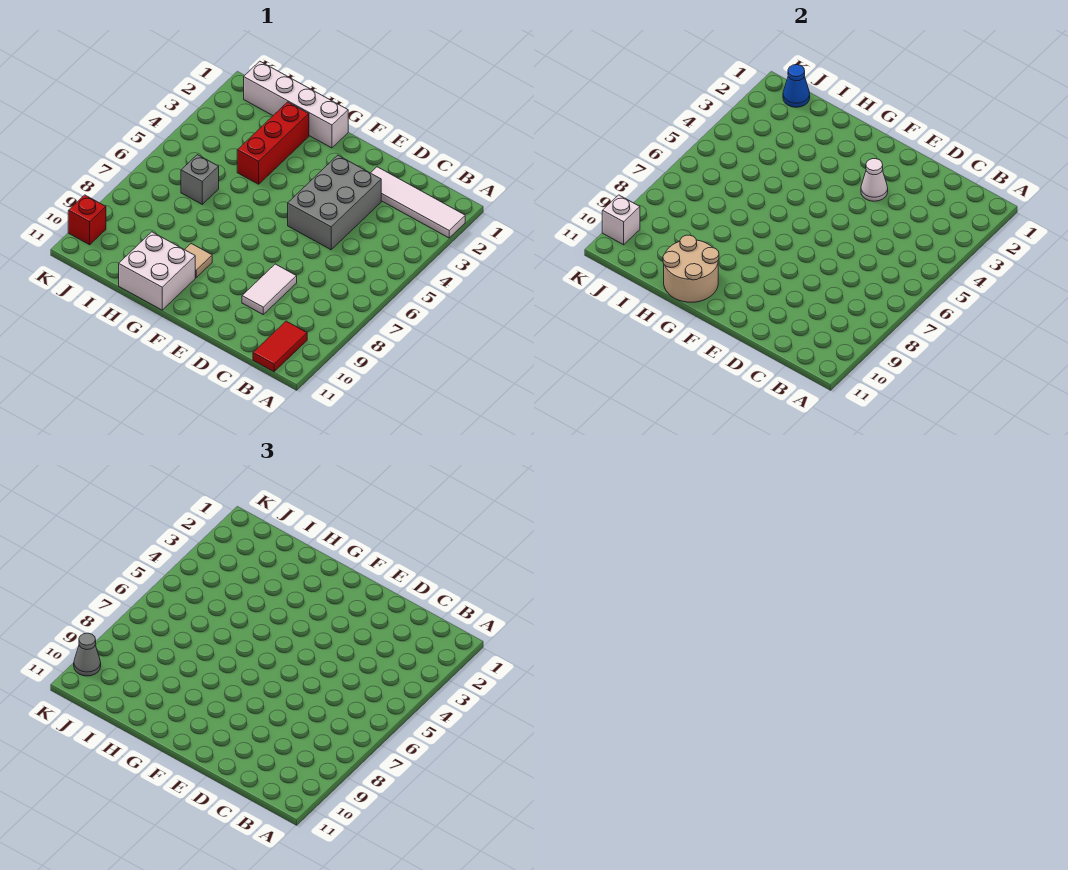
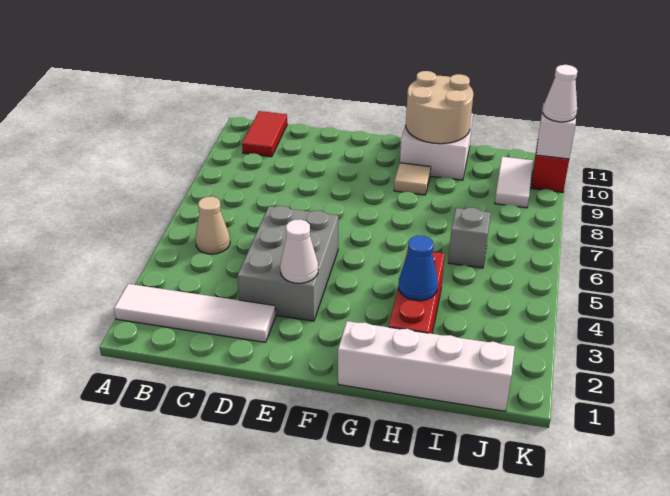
none -> tan cone B5 level 1
white tile D8:D9 level 1 -> white tile J9:J10 level 1
blue cone J1 level 2 -> blue cone H3 level 2
grey cone K10 level 3 -> white cone K10 level 3

